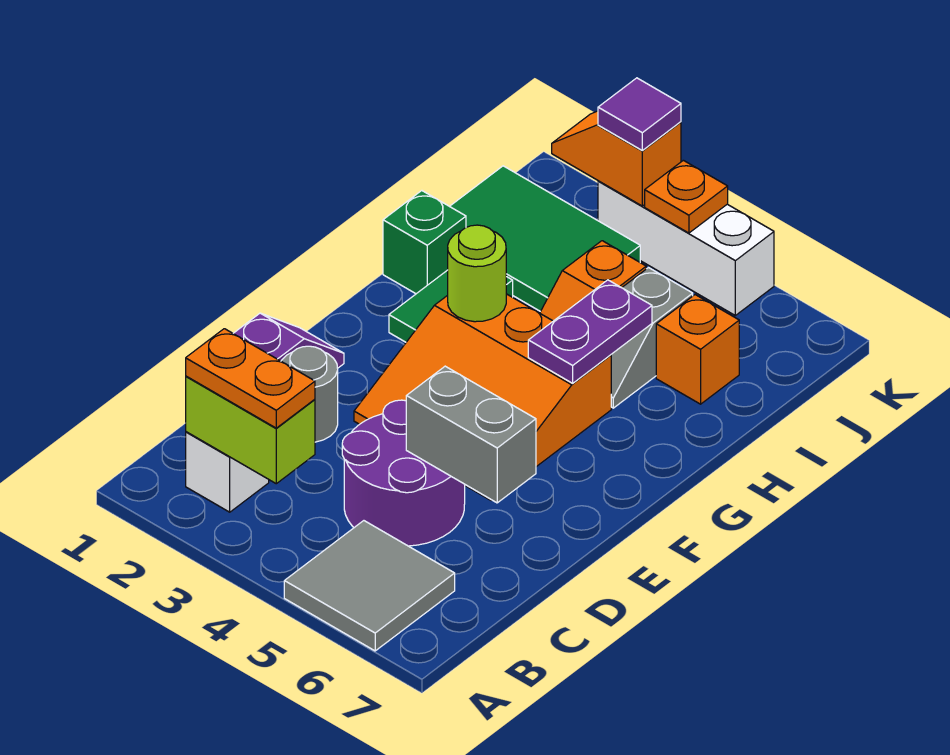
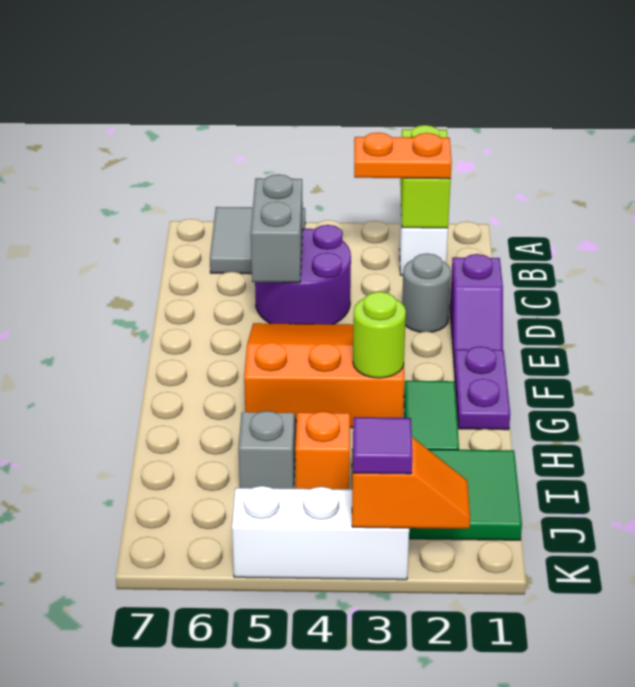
lime brick B2:B3 level 2 -> lime brick A2:B2 level 2
grey brick D5:D6 level 2 -> grey brick C5:D5 level 2
purple plate G5:H5 level 2 -> purple plate F1:G1 level 1
green brick H1 level 1 -> none
orange brick I6 level 1 -> none
orange plate K4 level 2 -> none

